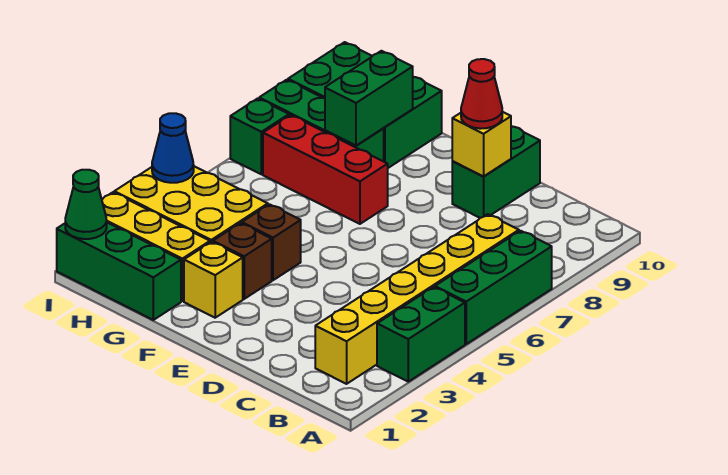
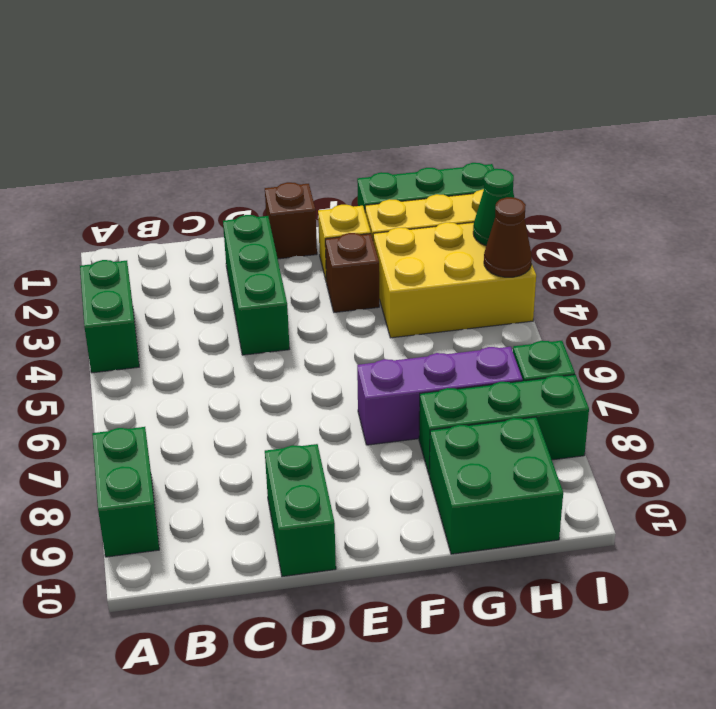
green brick A5:A7 level 1 -> green brick D2:D4 level 1
yellow brick B2:B7 level 1 -> none
yellow brick D9 level 2 -> none
red cone D9 level 3 -> none
brown brick F4 level 1 -> brown brick E1 level 1
red brick F7:H7 level 1 -> purple brick F7:H7 level 1
green brick G8:G9 level 2 -> green brick A8:A9 level 1
green brick G9:I10 level 1 -> green brick G9:H10 level 1
green cone I1 level 2 -> green cone I3 level 2
blue cone I4 level 2 -> brown cone I4 level 2

